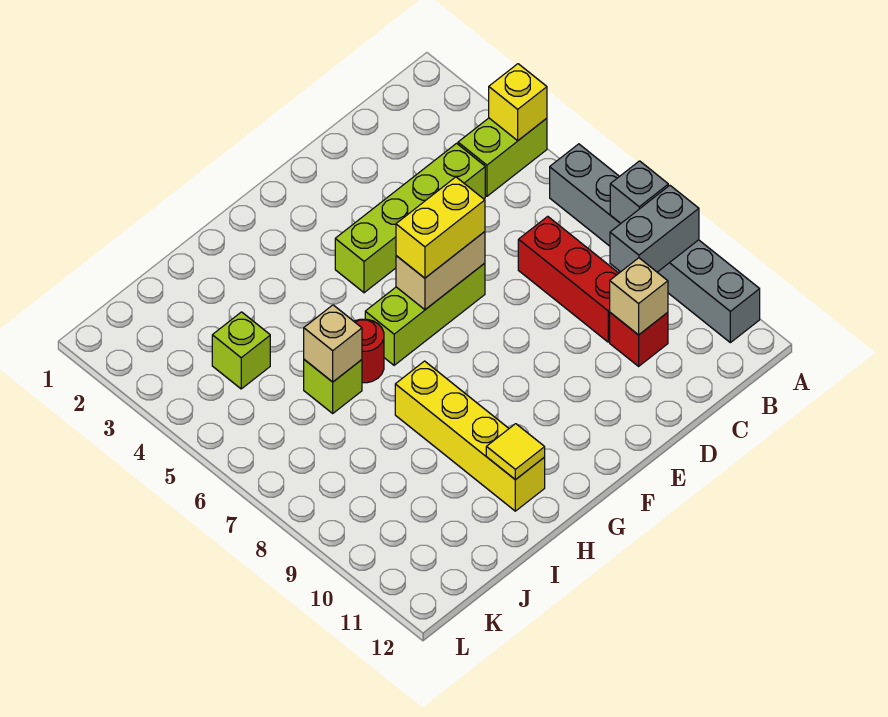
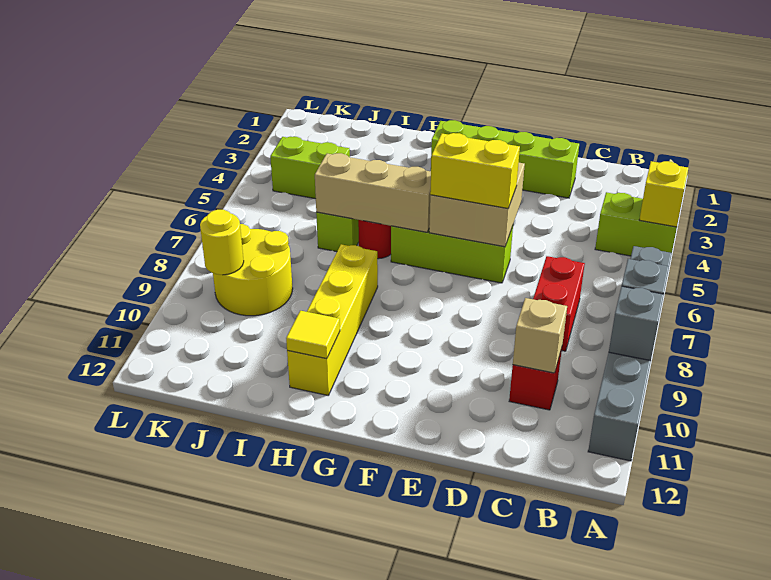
grey brick A9:B9 level 2 -> grey brick A9 level 2
lime brick C4:F4 level 1 -> lime brick D2:G2 level 1
red brick C7:C9 level 1 -> red brick C7:C8 level 1
tan brick E6:F6 level 2 -> tan brick E5:F6 level 2
tan brick I6 level 2 -> tan brick G6:I6 level 2
lime brick J4 level 1 -> lime brick J4:K4 level 1
none -> yellow round brick J8:K9 level 1
none -> yellow round brick K9 level 2

